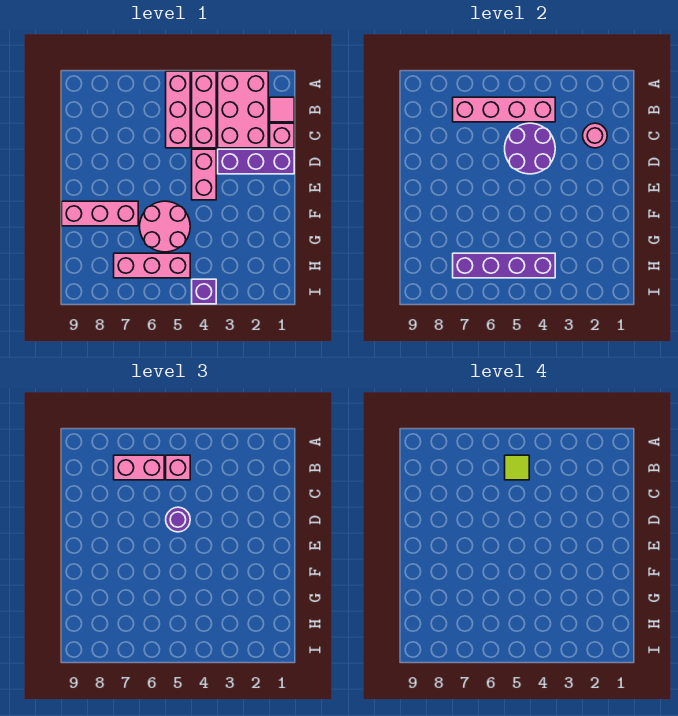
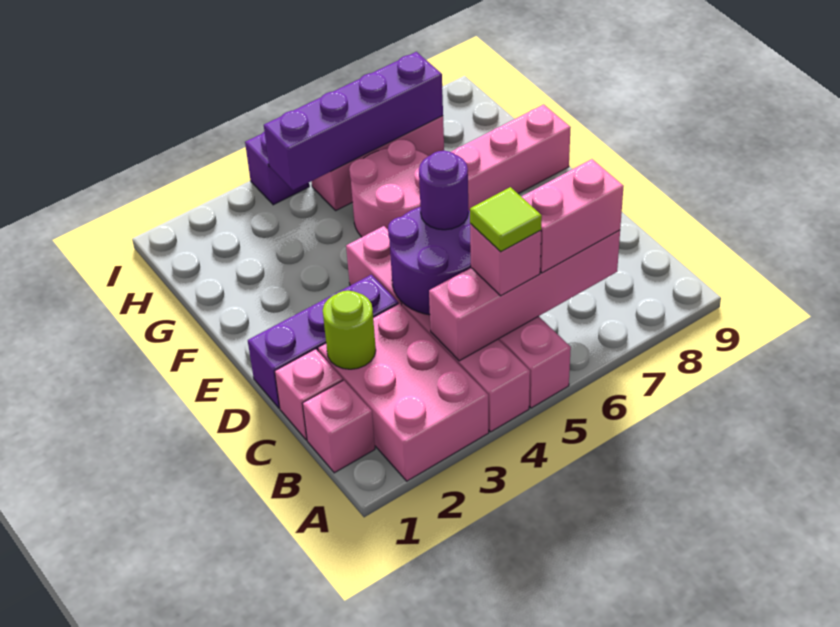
pink tile B1 level 1 -> pink brick B1 level 1
pink round brick C2 level 2 -> lime round brick C2 level 2

